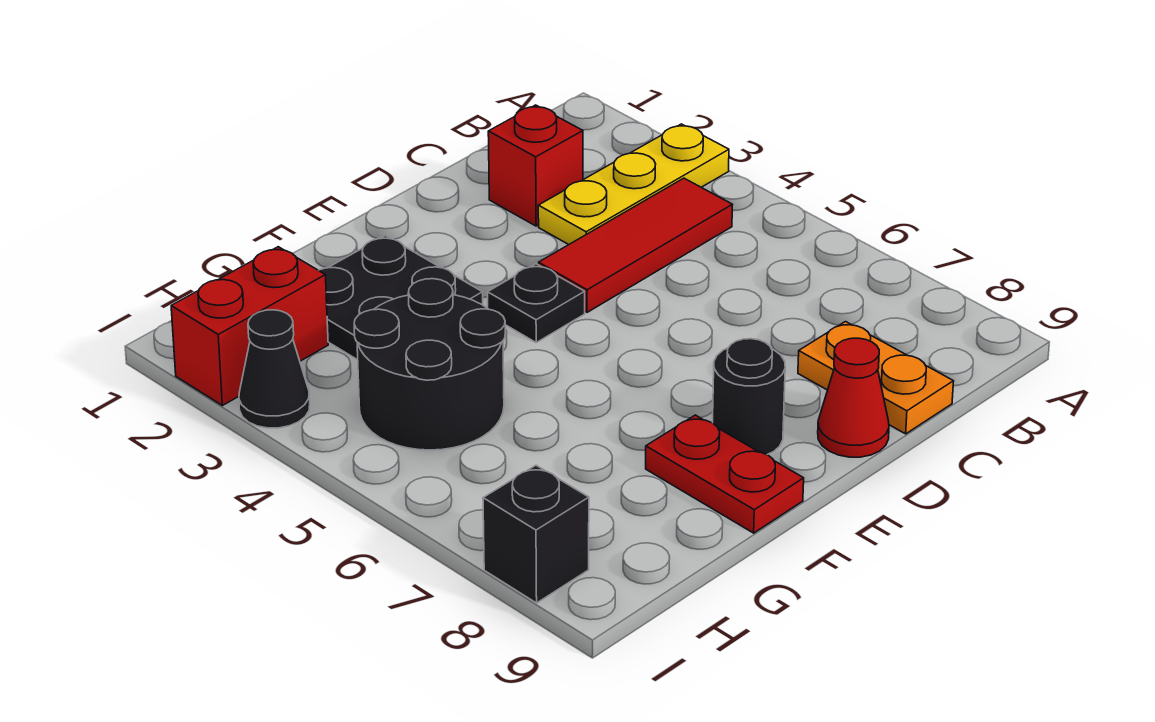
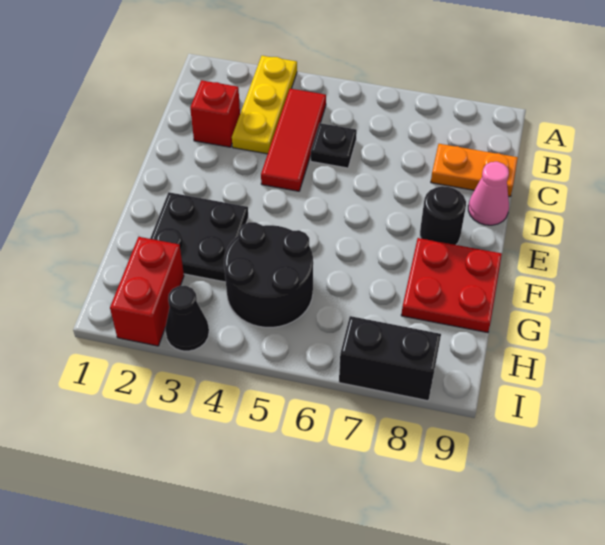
red cone D9 level 1 -> pink cone D9 level 1
black plate E4 level 1 -> black plate C5 level 1
red plate F8:F9 level 1 -> red plate F8:G9 level 1
black brick I8 level 1 -> black brick I7:I8 level 1

